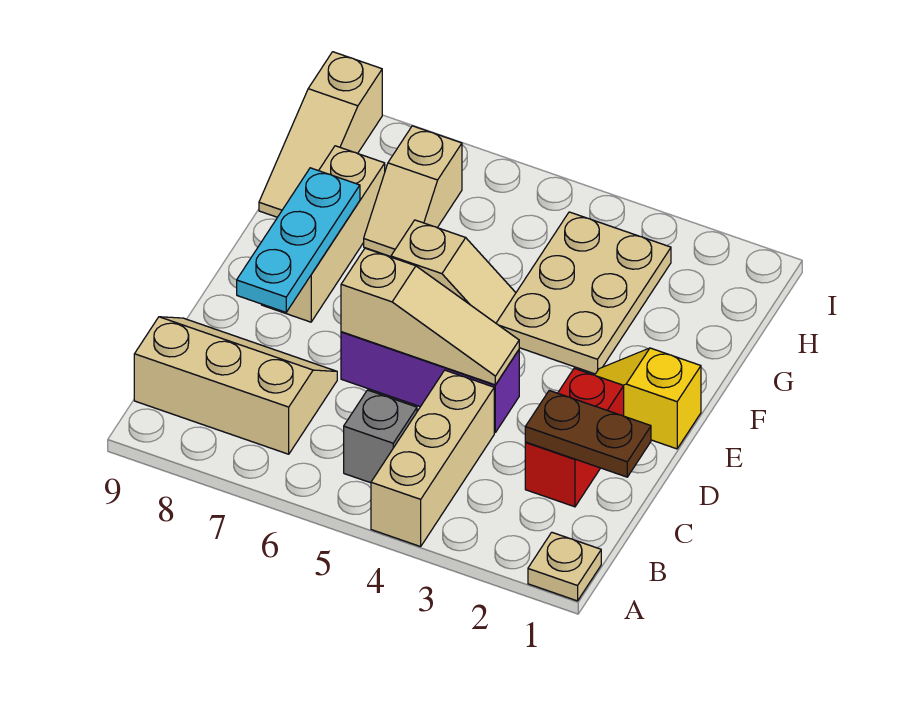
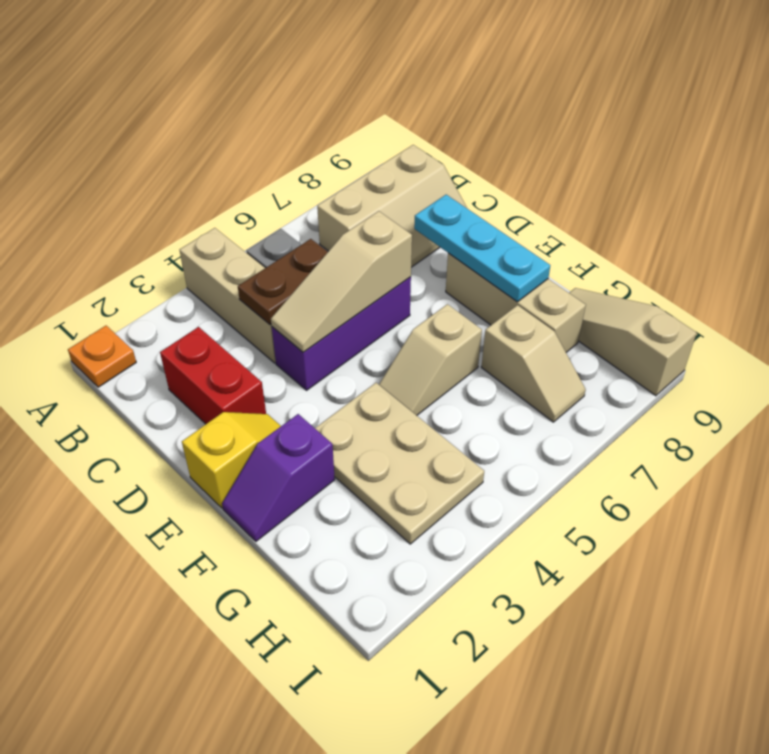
tan plate A1 level 1 -> orange plate A1 level 1
brown plate C1:C2 level 2 -> brown plate C4:C5 level 2
none -> purple slope F1:F2 level 1 top 2
tan slope G7:H7 level 1 top H -> tan slope G7:H7 level 1 top G

